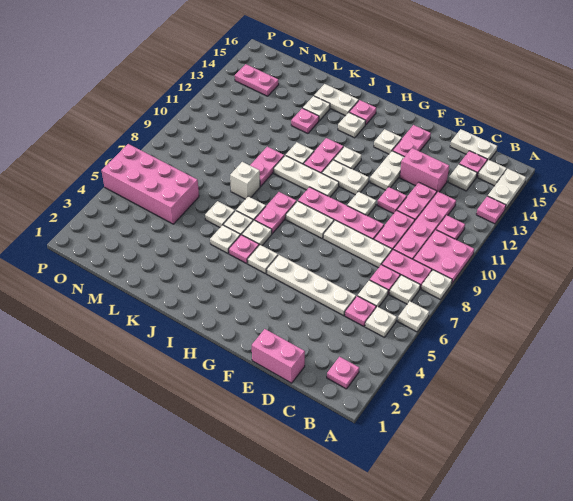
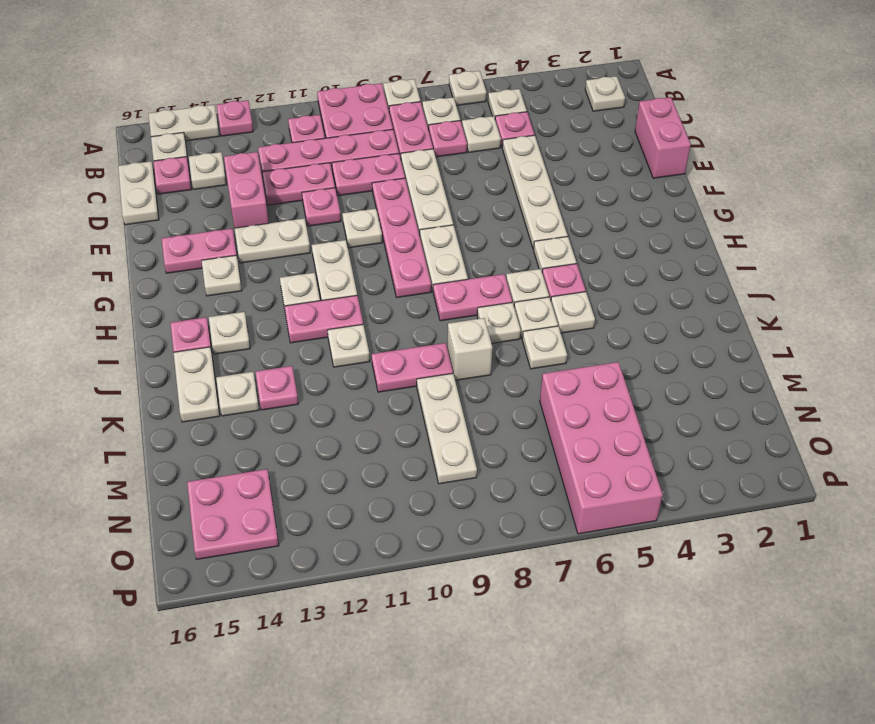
pink plate B2 level 1 -> white plate B2 level 1
white plate H10:J10 level 1 -> white plate L9:N9 level 1
pink plate N14:O14 level 1 -> pink plate N14:O15 level 1

